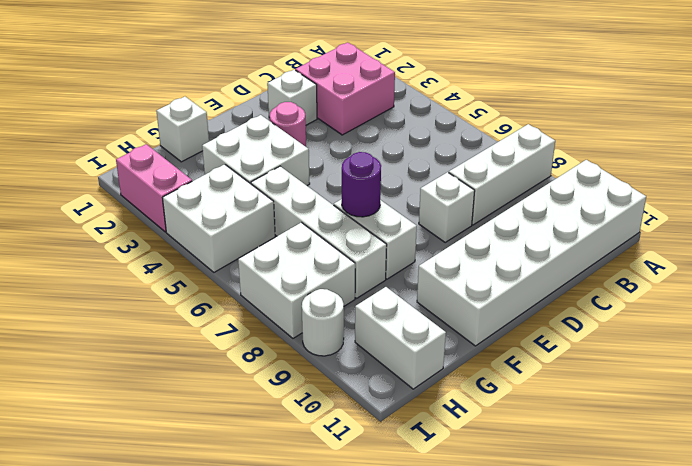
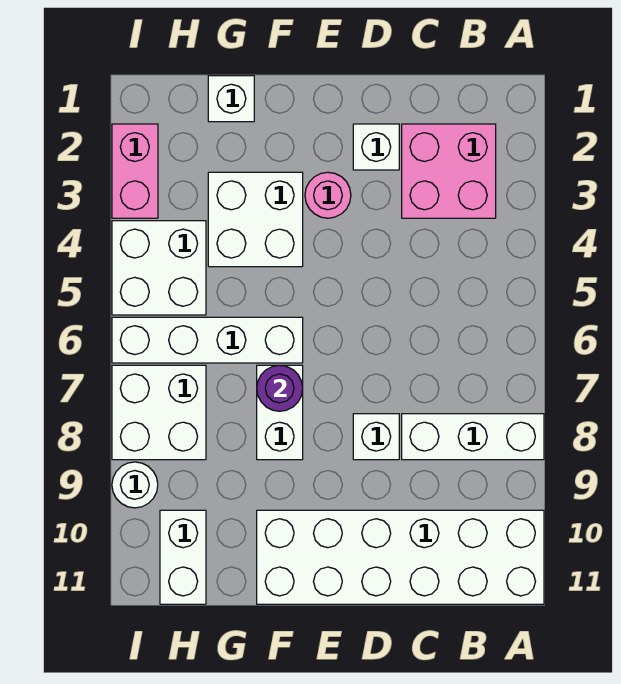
white brick G5:G8 level 1 -> white brick F6:I6 level 1

